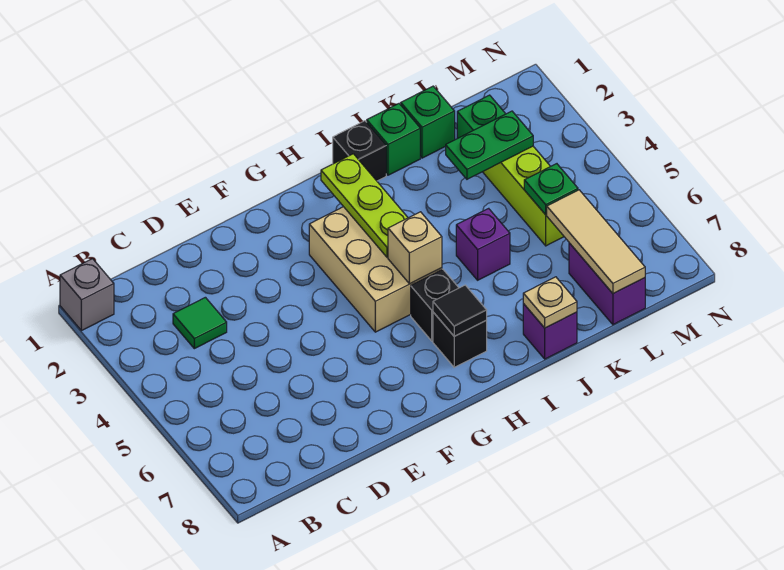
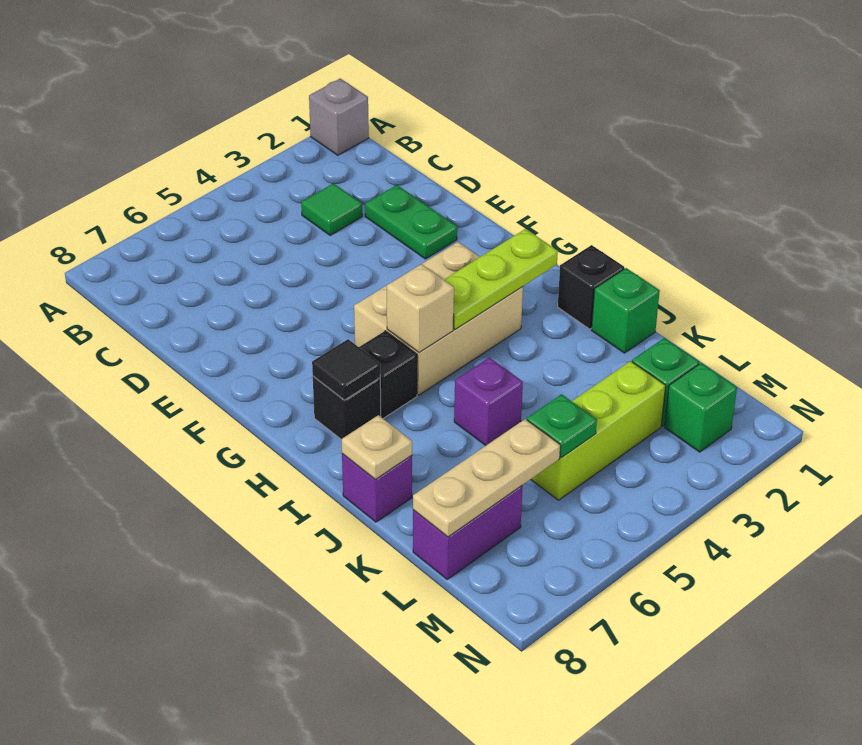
green brick K1 level 1 -> green brick M2 level 1
green plate K3:L3 level 2 -> green plate D2:E2 level 1
tan tile L6:L8 level 2 -> tan plate L6:L8 level 2

